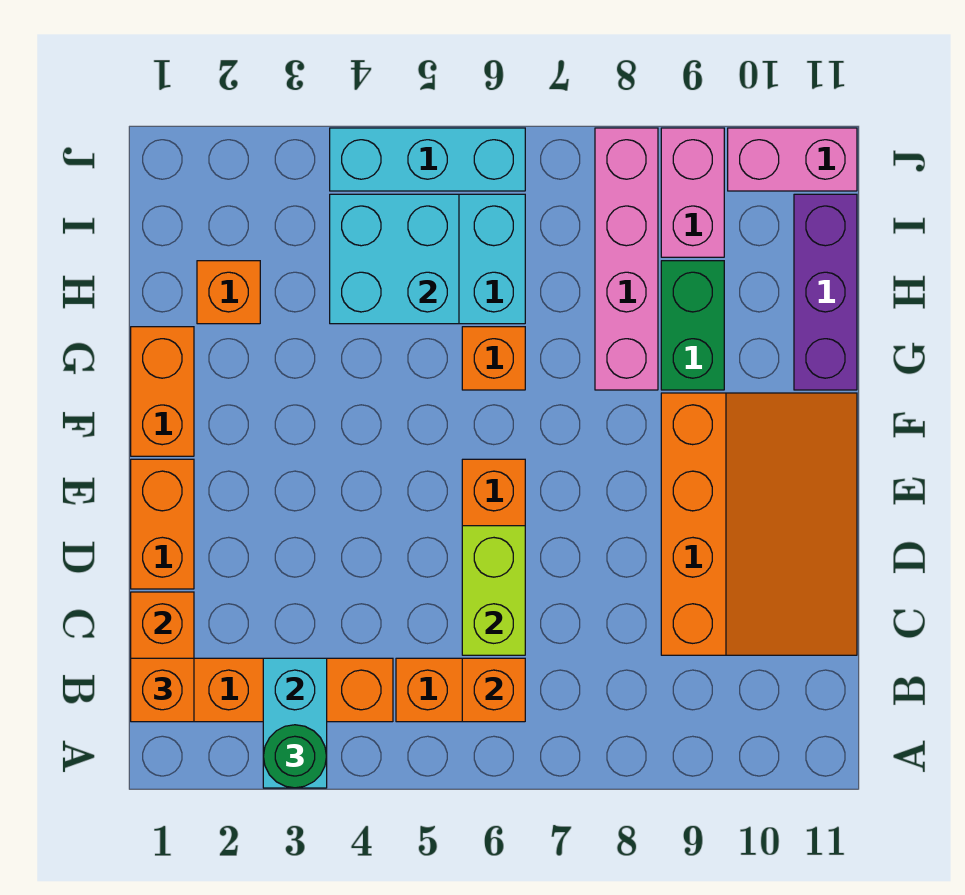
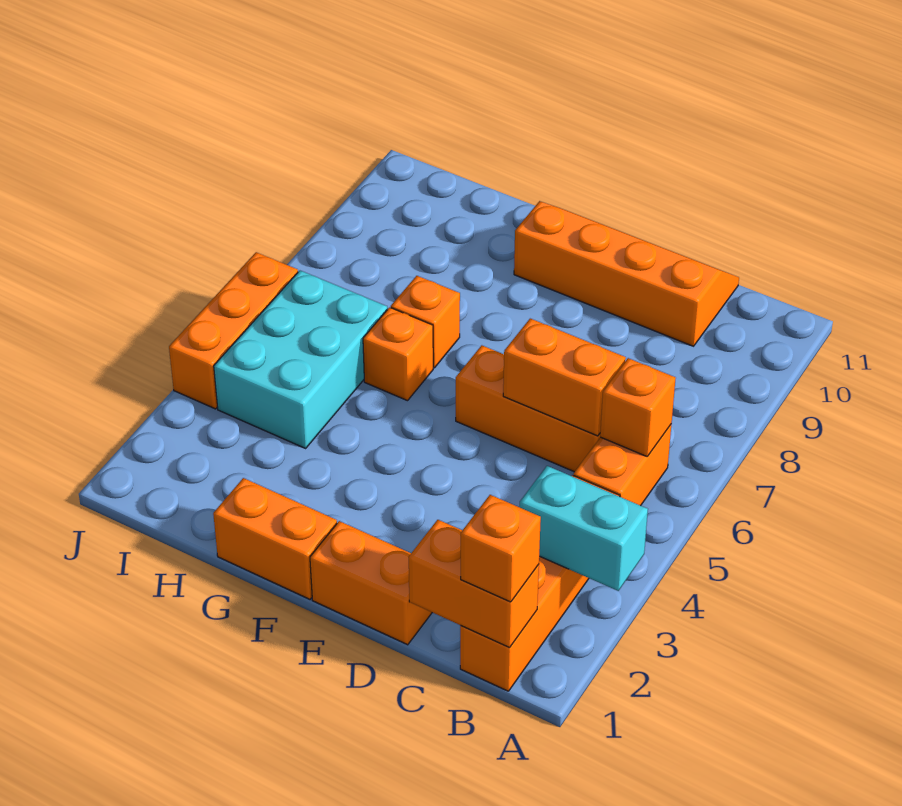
green round brick A3 level 3 -> none
lime brick C6:D6 level 2 -> orange brick C6:D6 level 2
orange slope C9:F11 level 1 top 9 -> orange slope C10:F11 level 1 top 10
pink brick G8:J8 level 1 -> none
green brick G9:H9 level 1 -> none
purple brick G11:I11 level 1 -> none
orange brick H2 level 1 -> orange brick G7 level 1
cyan brick H4:I5 level 2 -> none
pink brick I9:J9 level 1 -> none
cyan brick J4:J6 level 1 -> orange brick J4:J6 level 1
pink brick J10:J11 level 1 -> none

